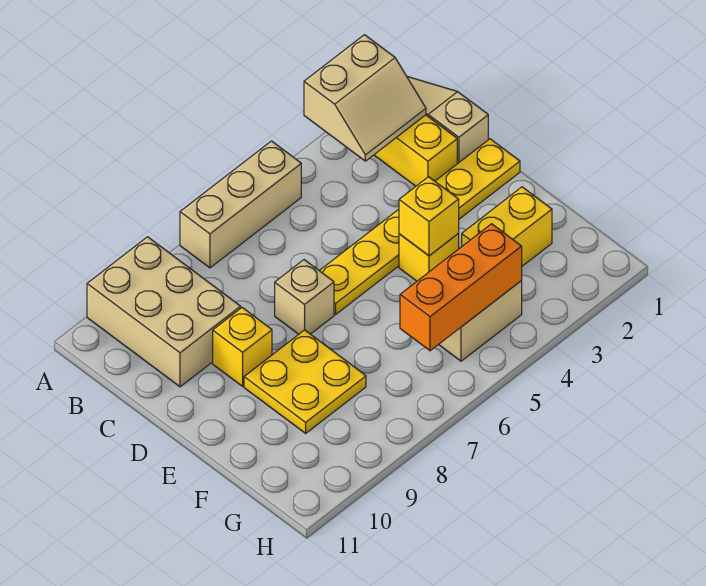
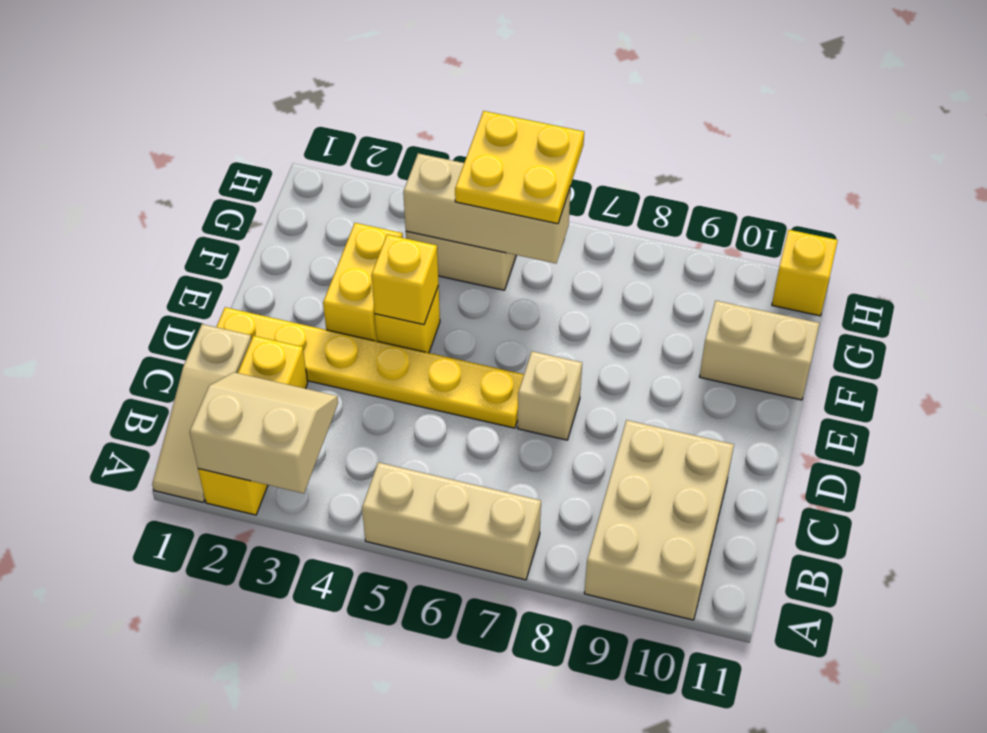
yellow brick D9 level 1 -> yellow brick H11 level 1
yellow plate E8:F9 level 1 -> yellow plate G5:H6 level 3
yellow brick F2:F3 level 1 -> yellow brick E3:F3 level 1
none -> tan brick F10:F11 level 1
orange brick G4:G6 level 2 -> tan brick G4:G6 level 2

